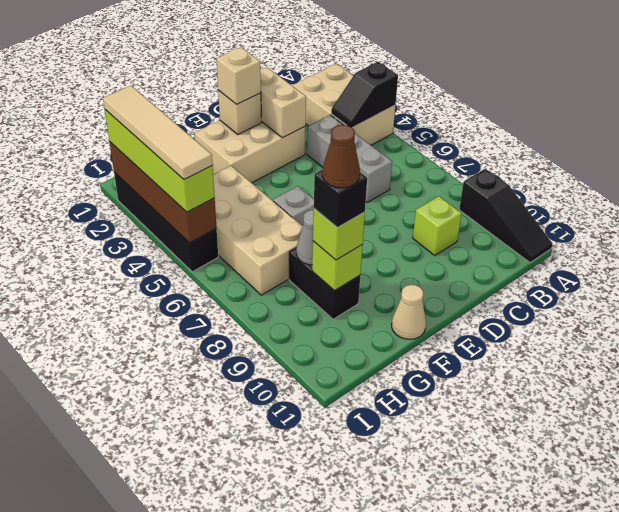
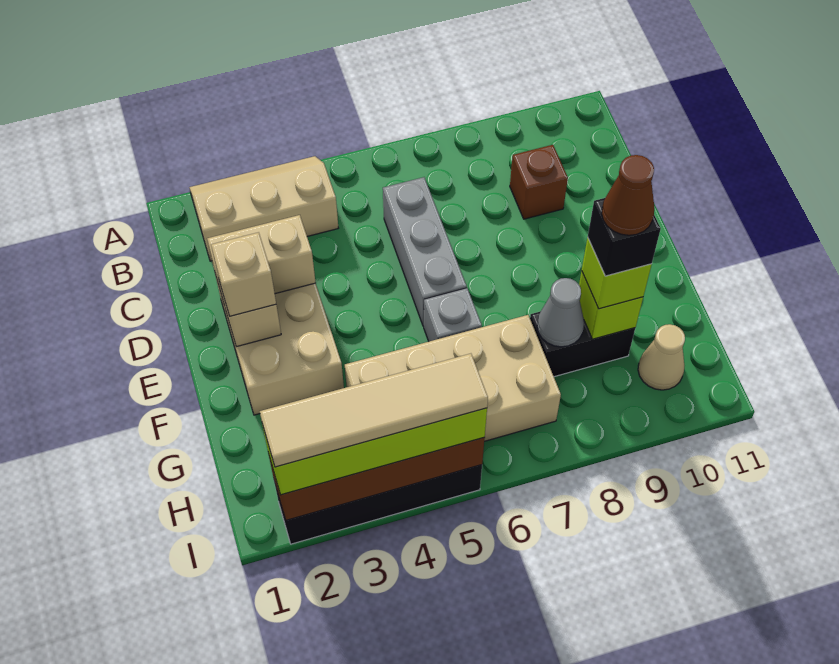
tan brick A2:B4 level 1 -> tan slope A2:B4 level 1 top B
black slope A4:B4 level 2 top A -> none
black slope A9:A11 level 1 top 9 -> none
grey brick C4:C6 level 1 -> grey brick C6:E6 level 1
lime brick C9 level 1 -> brown brick C9 level 1
tan cone F11 level 1 -> tan cone H10 level 1

